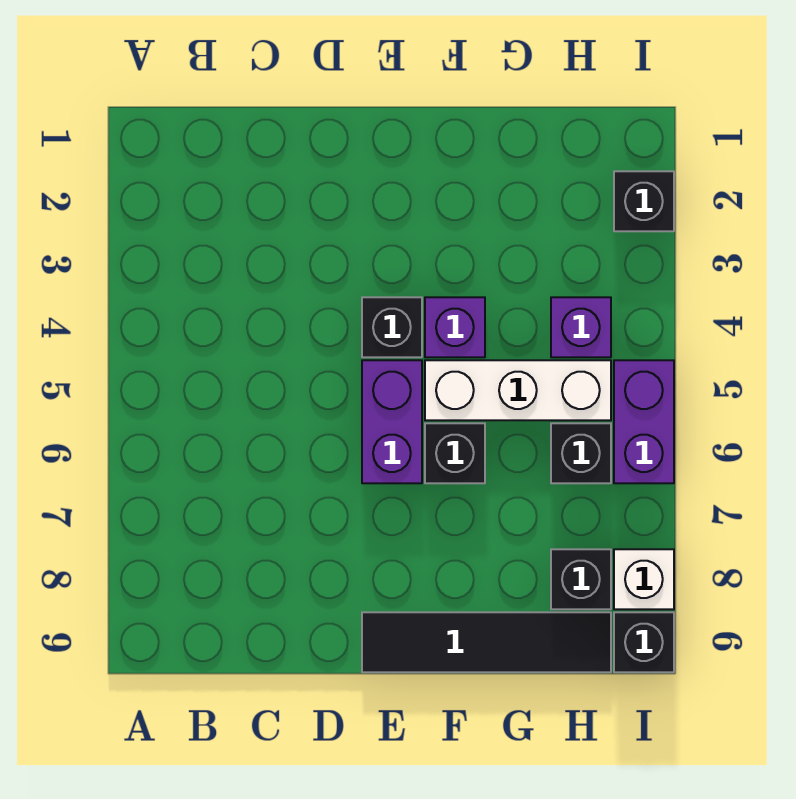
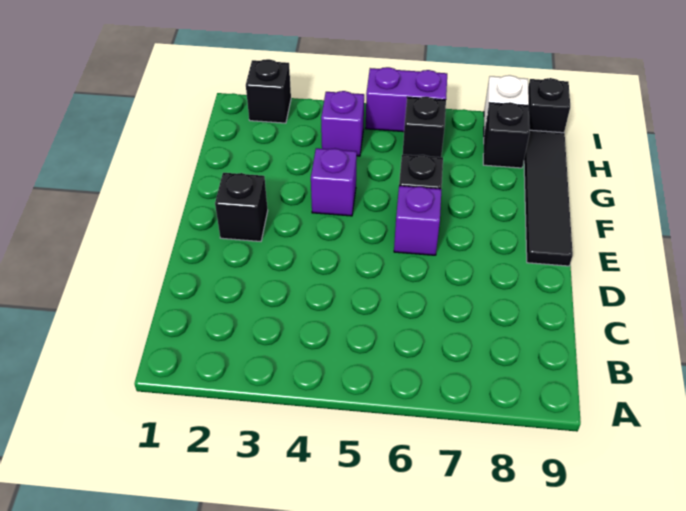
black brick E4 level 1 -> black brick E2 level 1
purple brick E5:E6 level 1 -> purple brick E6 level 1
white brick F5:H5 level 1 -> none

